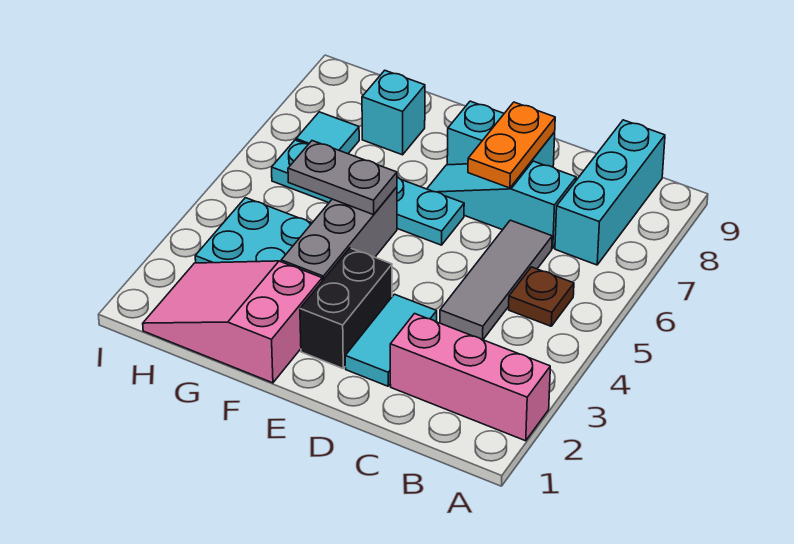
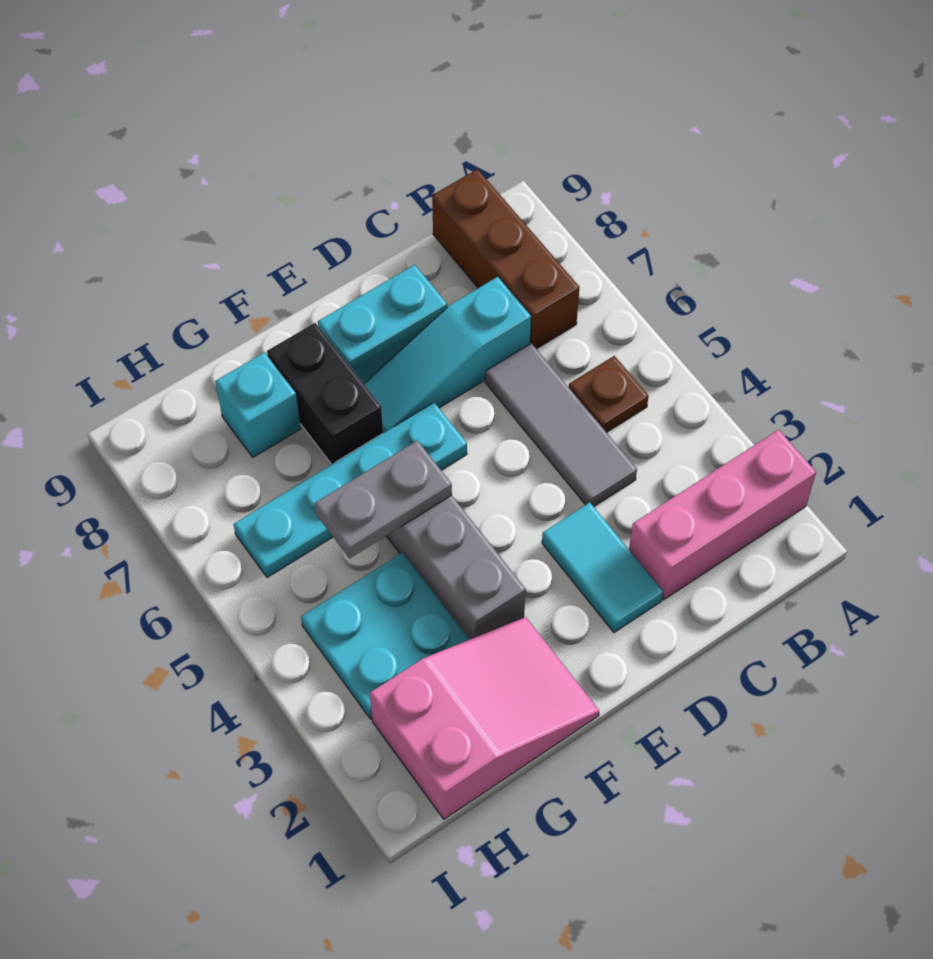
cyan brick B7:B9 level 1 -> brown brick B7:B9 level 1
orange plate D7:D8 level 2 -> none
black brick E2:E3 level 1 -> black brick F7:F8 level 1
pink slope F1:H2 level 1 top F -> pink slope F1:H2 level 1 top H
cyan tile H7 level 1 -> none

